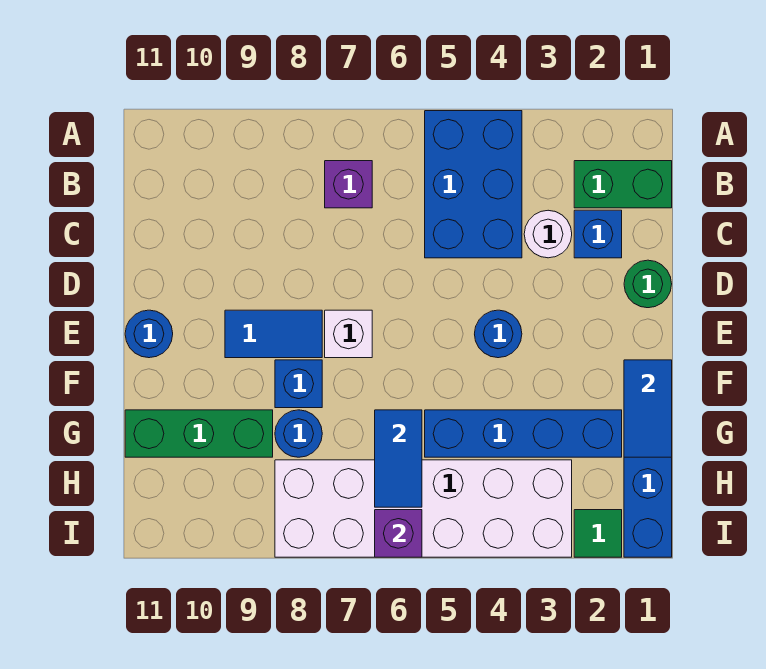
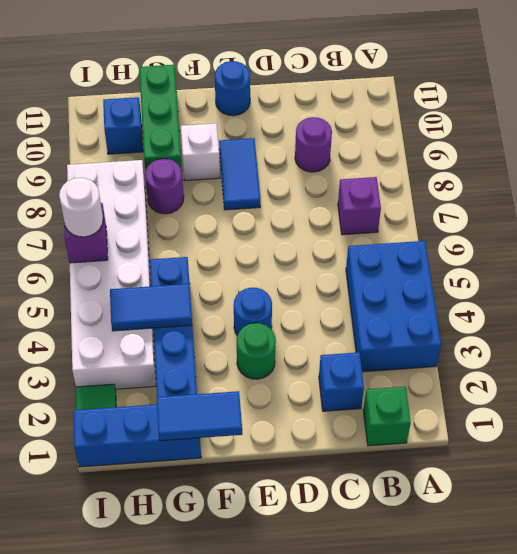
blue brick A4:C5 level 1 -> blue brick A3:B5 level 1
green brick B1:B2 level 1 -> green brick B1 level 1
white round brick C3 level 1 -> white round brick I6 level 3
none -> purple round brick C9 level 1
green round brick D1 level 1 -> green round brick E3 level 1
white brick E7 level 1 -> white brick F9 level 1
blue brick F8 level 1 -> blue brick H10 level 1
blue tile G6:H6 level 2 -> blue tile G4:H4 level 2
blue round brick G8 level 1 -> purple round brick G8 level 1

